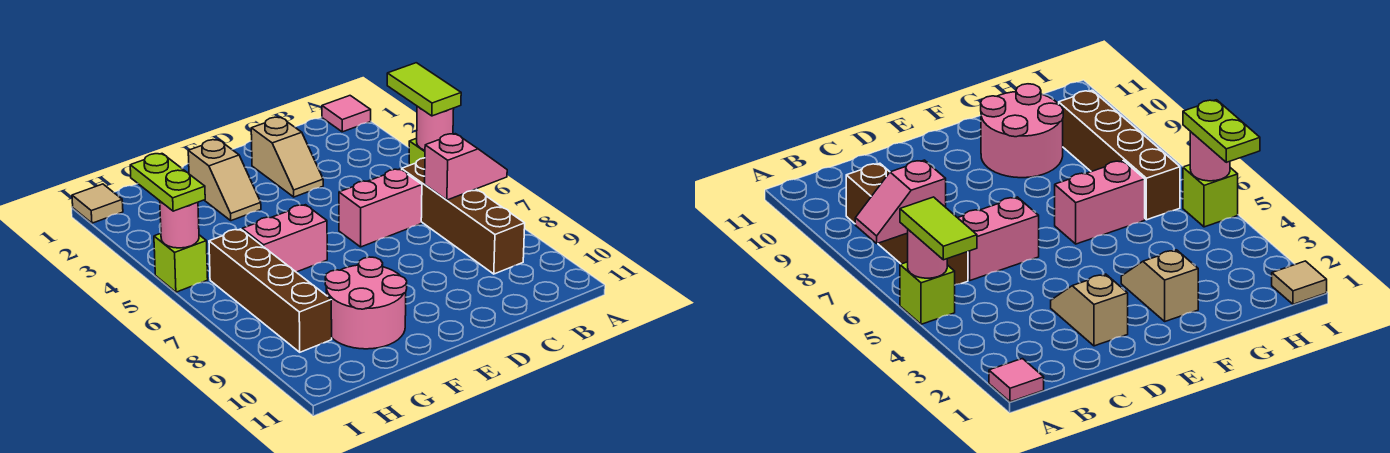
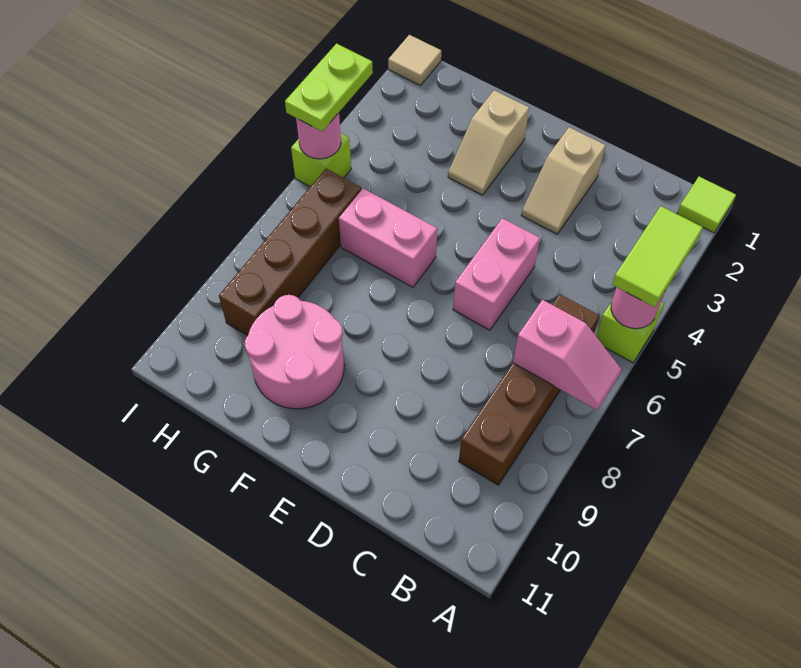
pink tile A1 level 1 -> lime tile A1 level 1
pink brick C6:D6 level 1 -> pink brick D5:D6 level 1

